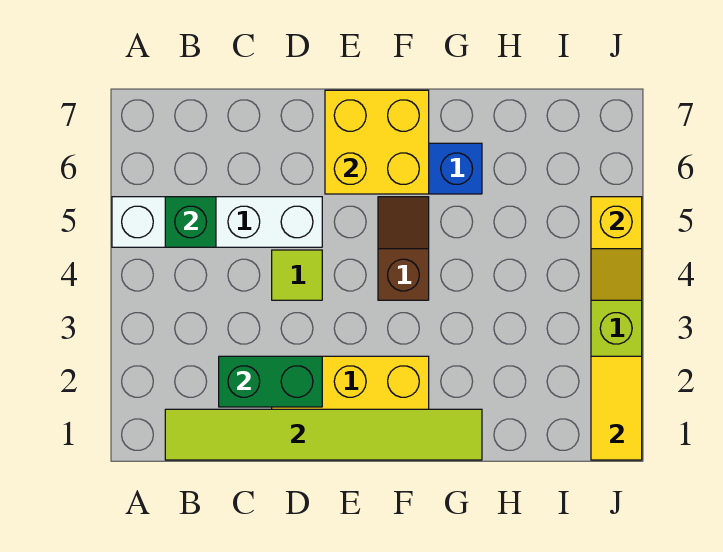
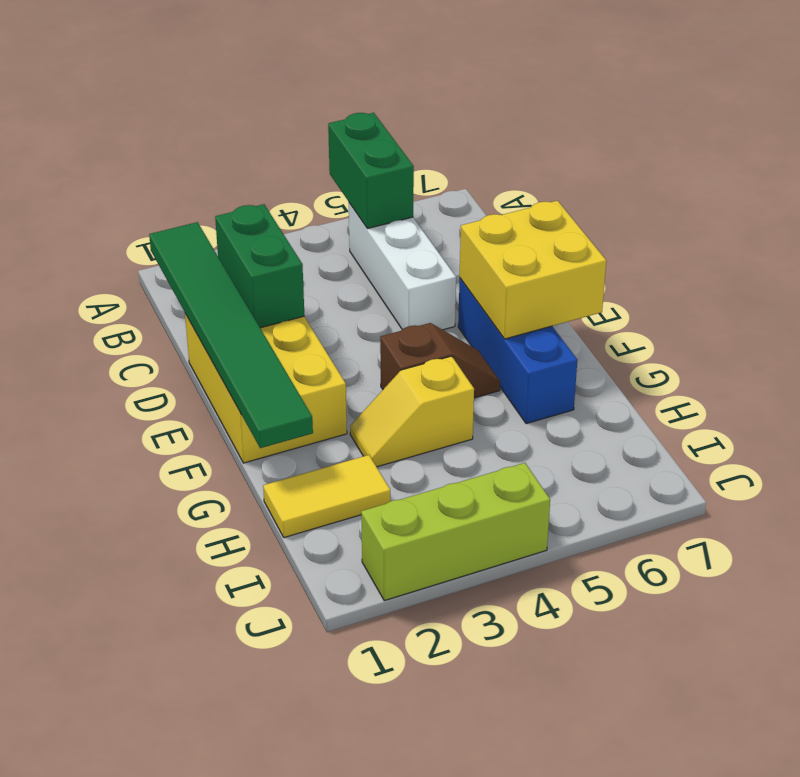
white brick A5:D5 level 1 -> white brick B5:D5 level 1
lime tile B1:G1 level 2 -> green tile B1:G1 level 2
green brick B5 level 2 -> green brick A5:B5 level 2
lime tile D4 level 1 -> none
yellow tile J1:J2 level 2 -> yellow tile H1:H2 level 1
yellow slope J4:J5 level 2 top 5 -> yellow slope G3:G4 level 1 top 4

